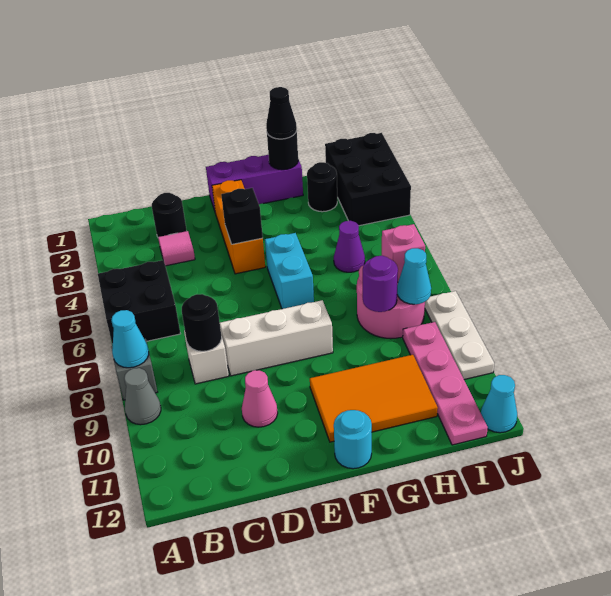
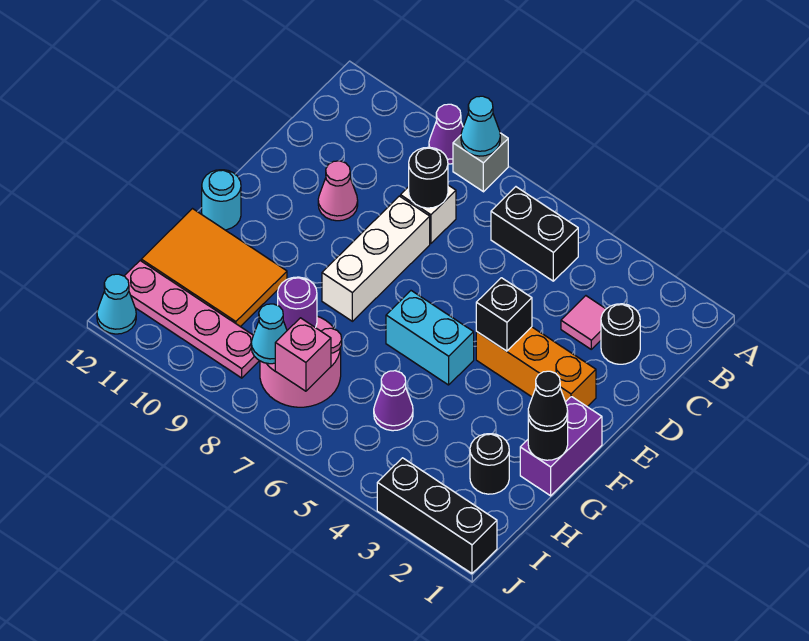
black brick A5:B6 level 1 -> black brick B5:B6 level 1
grey cone A9 level 1 -> purple cone A9 level 1
purple brick E1:G1 level 1 -> purple brick F1:G1 level 1
orange tile F10:H11 level 1 -> orange tile G10:H12 level 1
black brick I1:J3 level 1 -> black brick J1:J3 level 1
white plate J8:J10 level 1 -> none

